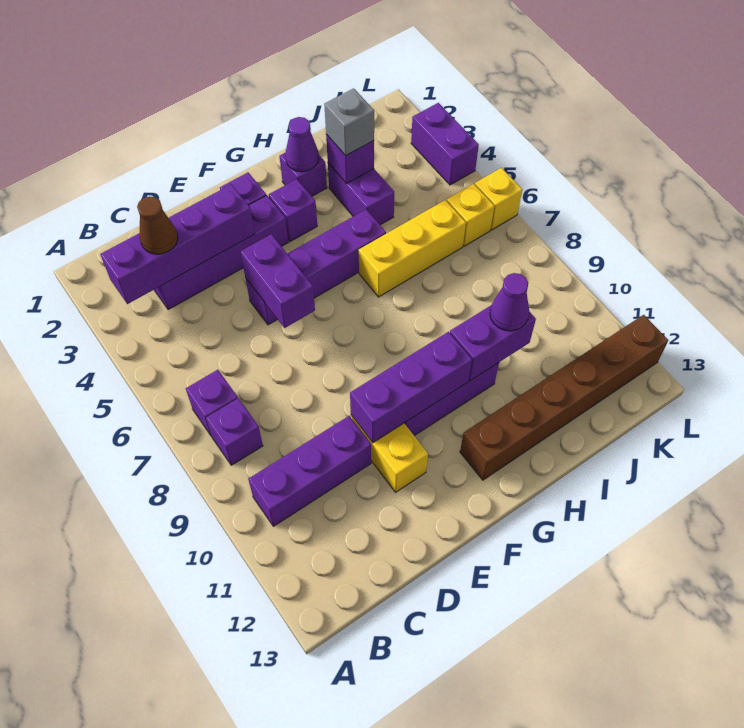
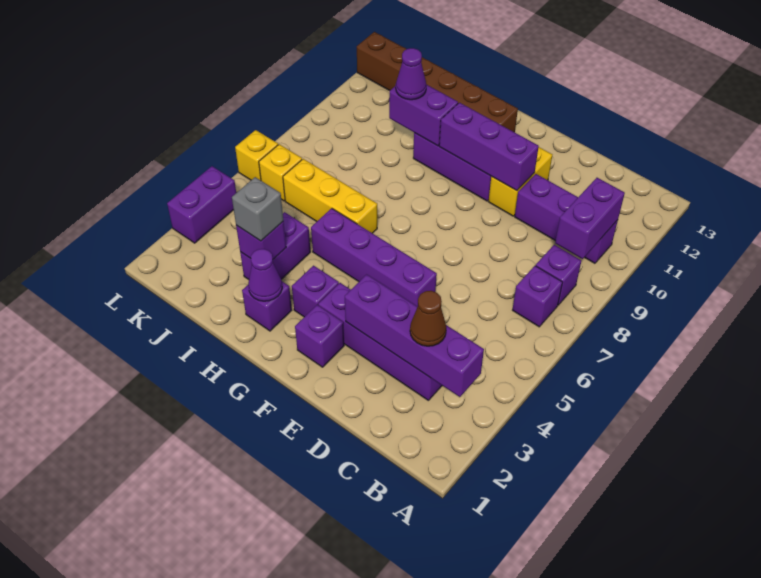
purple brick E5:E6 level 2 -> purple brick B9:B10 level 2

